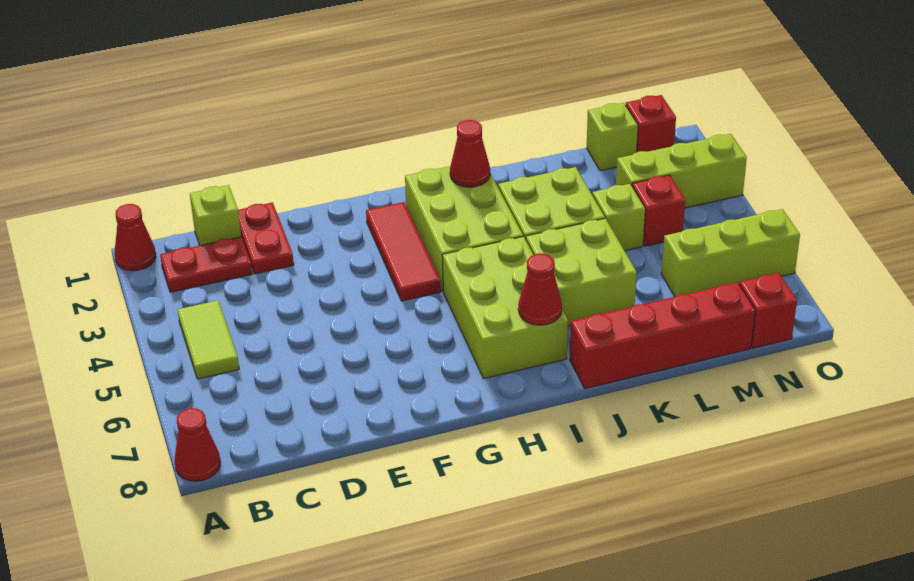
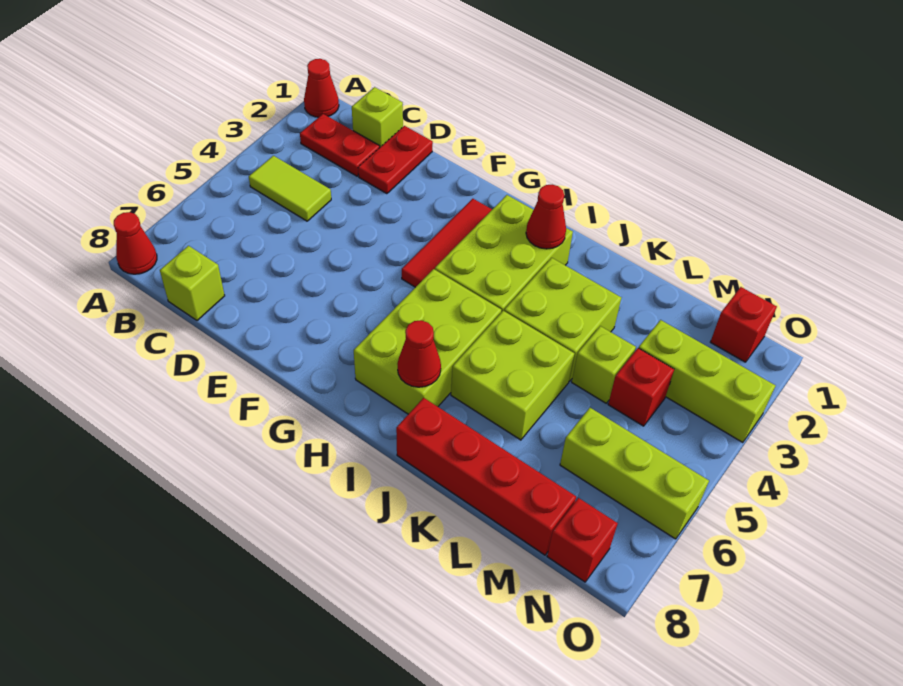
lime tile B4:B5 level 1 -> lime tile B4:C4 level 1
lime brick M1 level 1 -> lime brick C8 level 1

